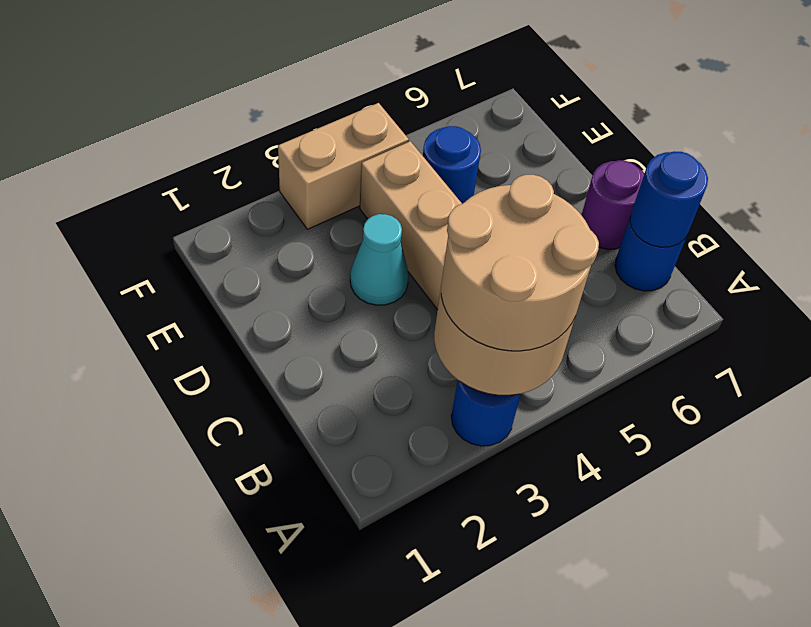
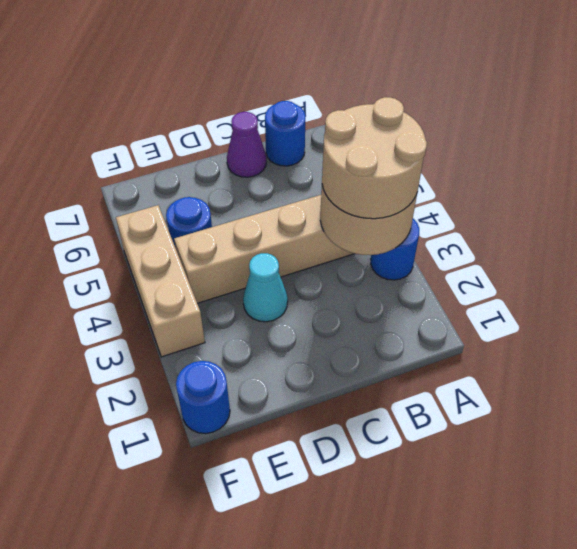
blue round brick B7 level 2 -> blue round brick F1 level 1
purple round brick C7 level 1 -> purple cone C7 level 1
tan brick F3:F4 level 1 -> tan brick F3:F5 level 1

